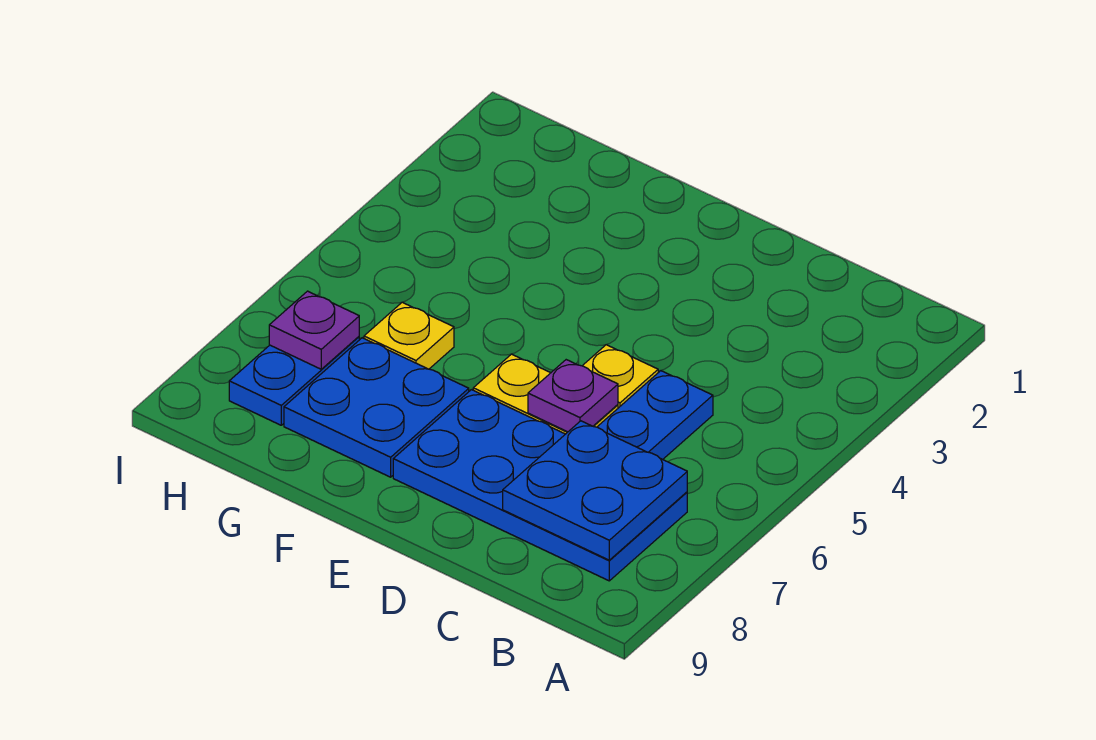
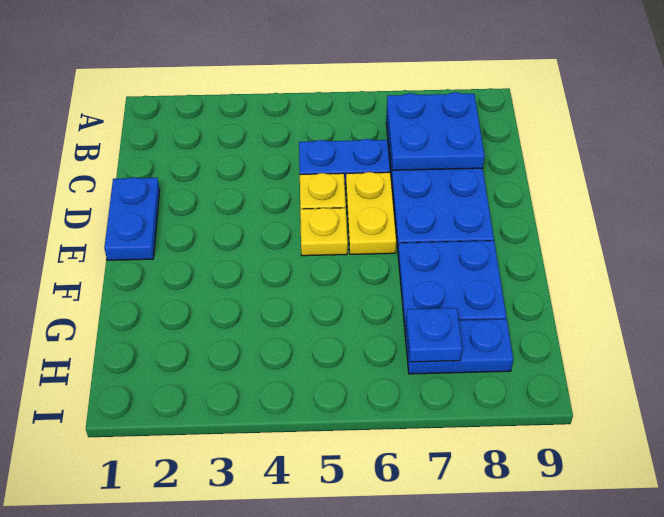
none -> blue plate D1:E1 level 1
purple plate D6 level 2 -> none
yellow plate G6 level 1 -> yellow plate E5 level 1
purple plate H7 level 2 -> blue plate H7 level 2

